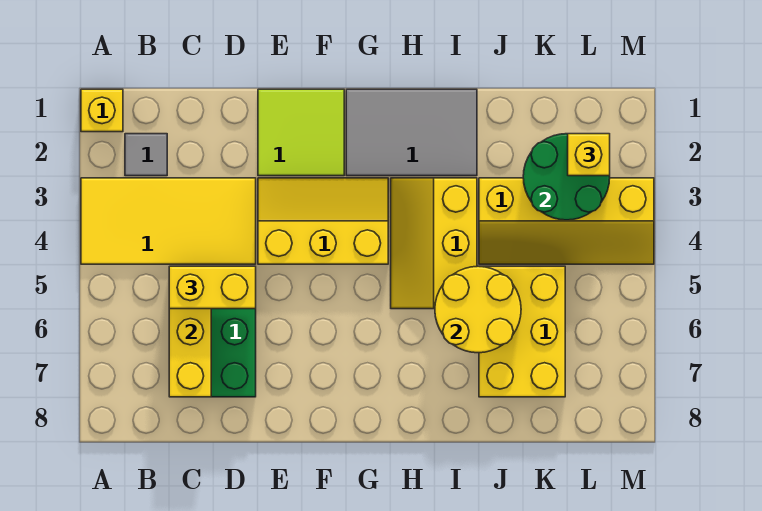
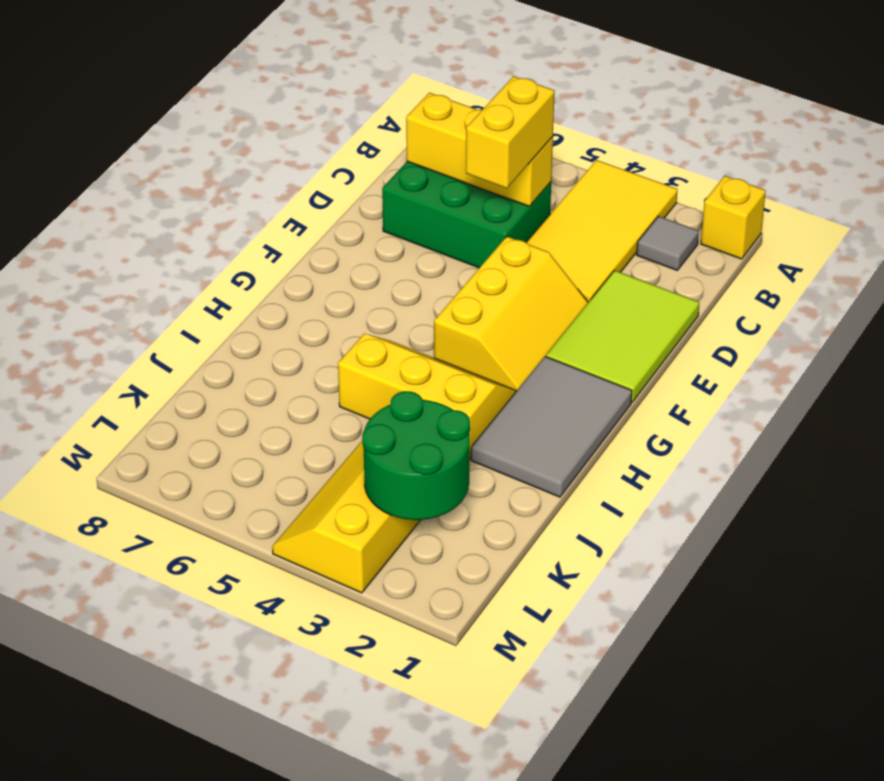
lime tile E1:F2 level 1 -> lime tile D1:F2 level 1
yellow round brick I5:J6 level 2 -> none
yellow brick J5:K7 level 1 -> none
yellow brick L2 level 3 -> none

